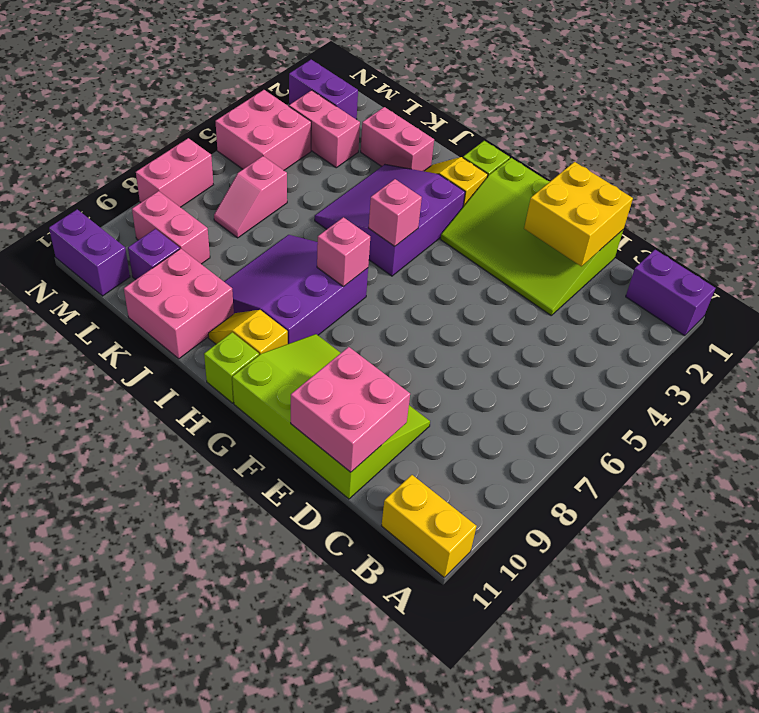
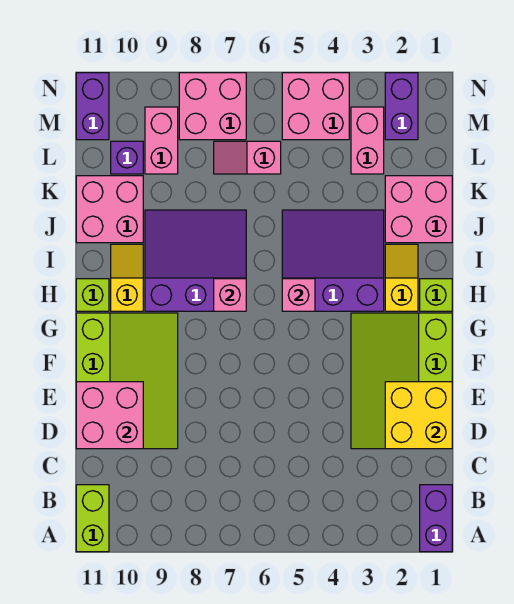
yellow brick A11:B11 level 1 -> lime brick A11:B11 level 1
pink brick J2:K2 level 1 -> pink brick J1:K2 level 1
pink brick N7:N8 level 1 -> pink brick M7:N8 level 1

